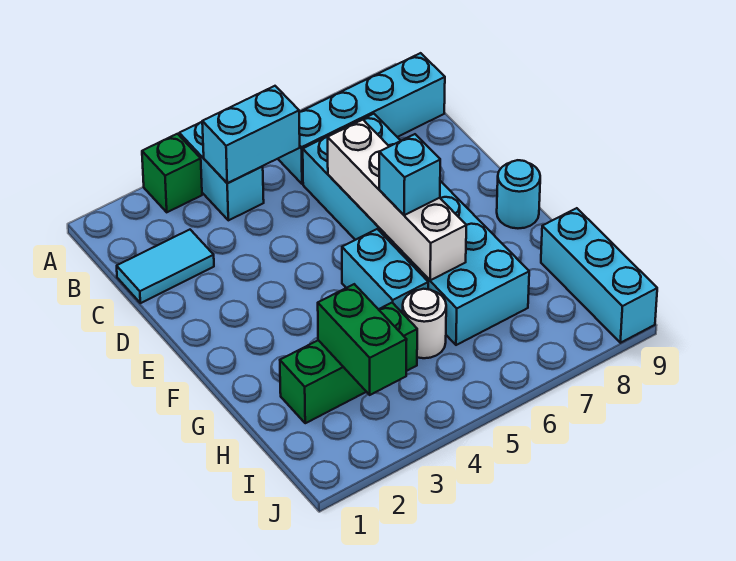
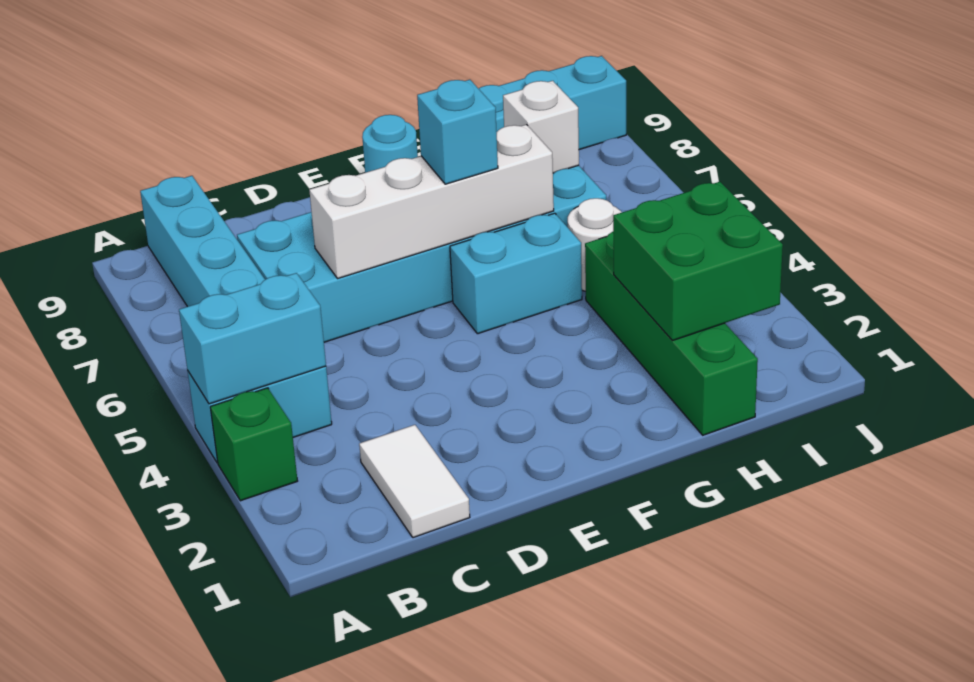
cyan brick B4:B5 level 2 -> cyan brick A4:B4 level 2
cyan tile C1:C2 level 1 -> white tile C1:C2 level 1
green brick H2:H4 level 1 -> green brick H1:H4 level 1
green brick H3:I3 level 2 -> green brick H2:I3 level 2
none -> white brick H7 level 2

